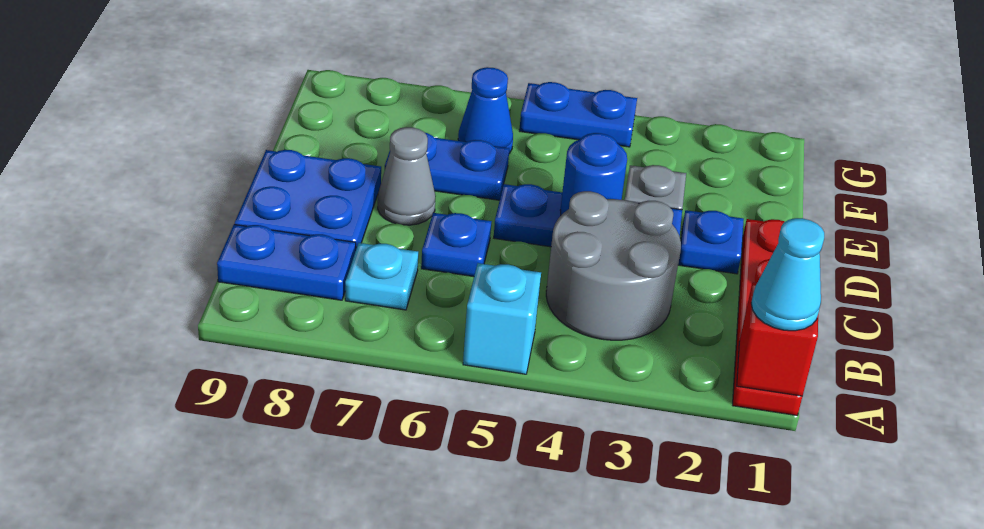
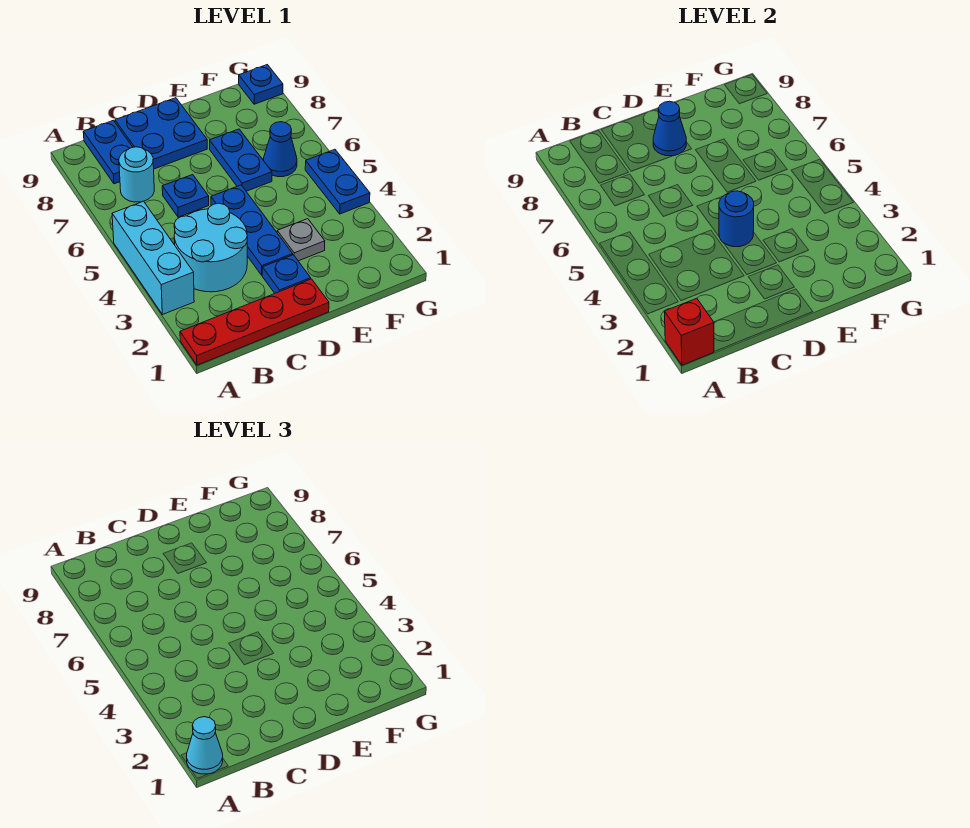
cyan brick A5 level 1 -> cyan brick A3:A5 level 1
grey round brick B3:C4 level 1 -> cyan round brick B3:C4 level 1
cyan plate B7 level 1 -> cyan round brick B7 level 1
grey cone D7 level 1 -> none
none -> blue cone D8 level 2
none -> blue plate G9 level 1

